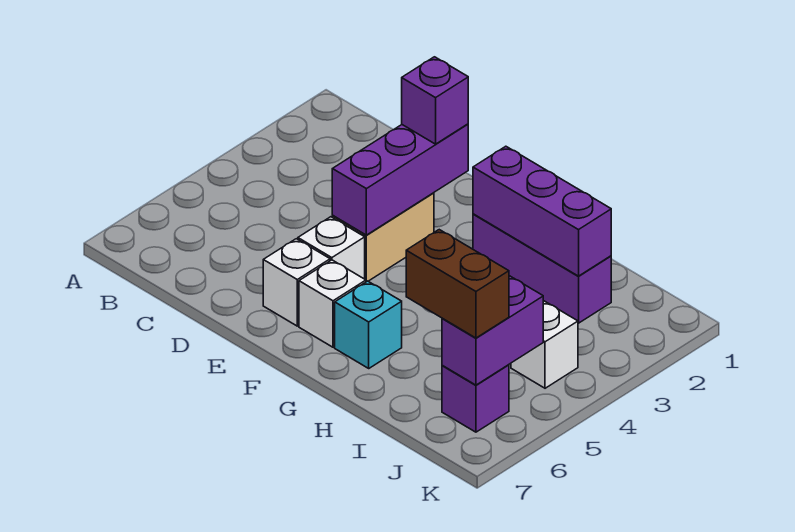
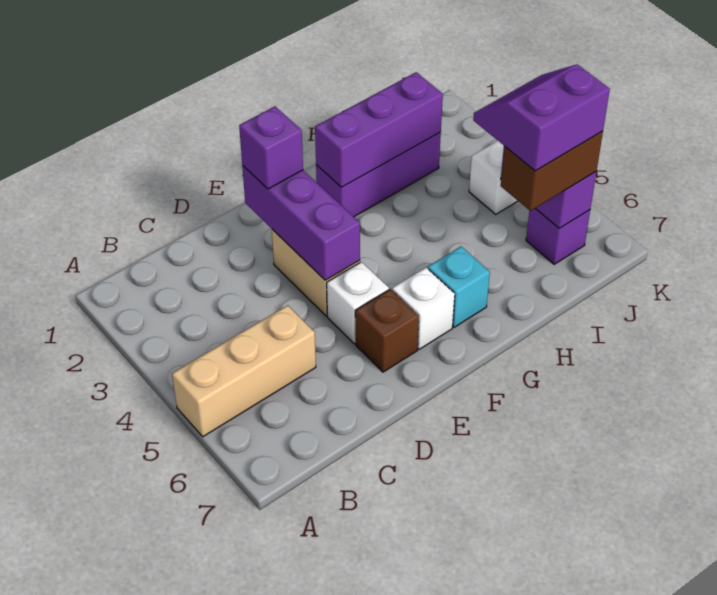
none -> tan brick A5:C5 level 1
white brick E6 level 1 -> brown brick E6 level 1
none -> purple slope I5:J6 level 4 top 6

